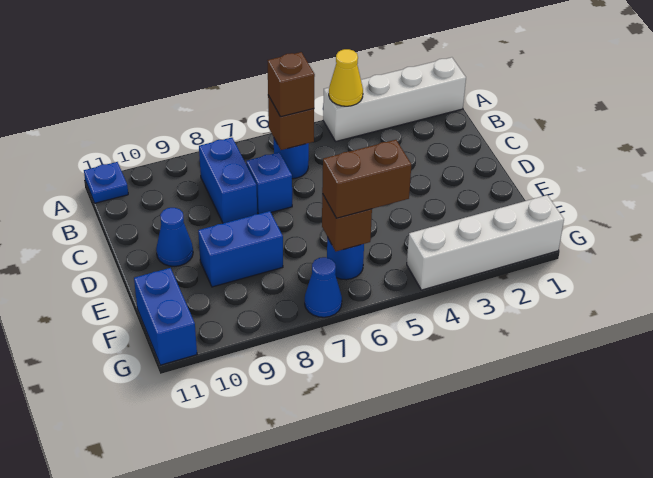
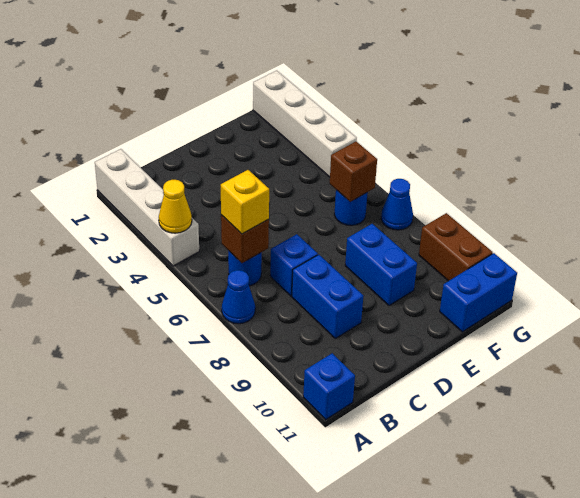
blue plate A11 level 1 -> blue brick A11 level 1
brown brick B6 level 3 -> yellow brick B6 level 3
blue brick B8:C8 level 1 -> blue brick C8:C9 level 1
blue cone D10 level 1 -> blue cone A7 level 1
brown brick F5:F6 level 3 -> brown brick G9:G10 level 1

